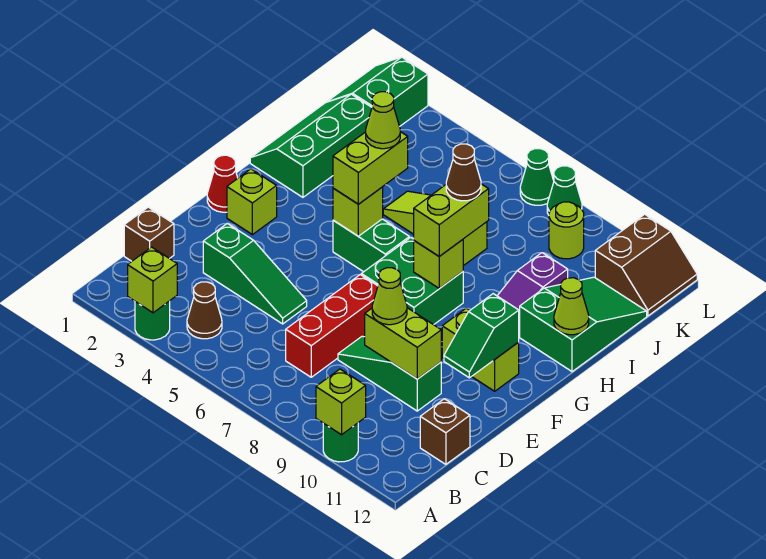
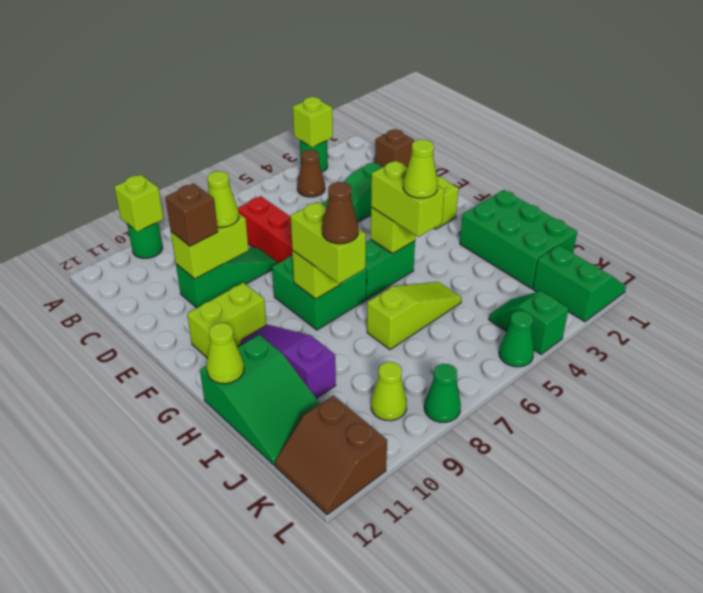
brown brick C12 level 1 -> brown brick D10 level 3
green slope E11:F11 level 2 top F -> green slope K4:L4 level 1 top L
red cone F1 level 1 -> none
green slope H1:J2 level 1 top 2 -> green brick H1:J2 level 1
lime round brick K9 level 1 -> lime cone K9 level 1
green cone L7 level 1 -> green cone L5 level 1

